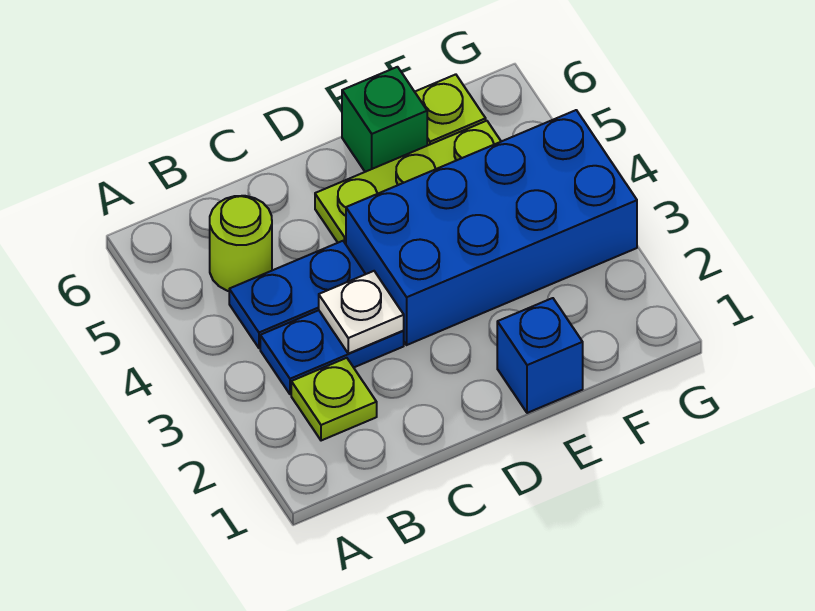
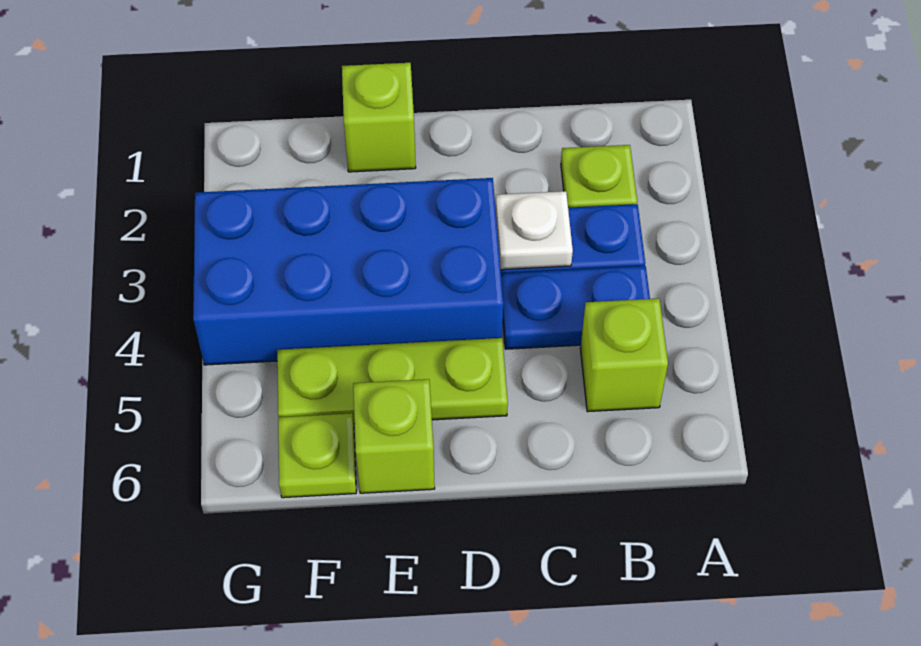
lime round brick B5 level 1 -> lime brick B5 level 1
blue brick E1 level 1 -> lime brick E1 level 1
green brick E6 level 1 -> lime brick E6 level 1

